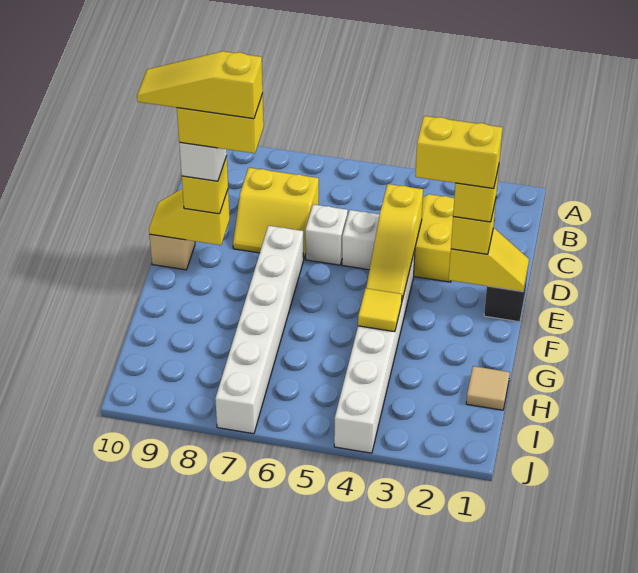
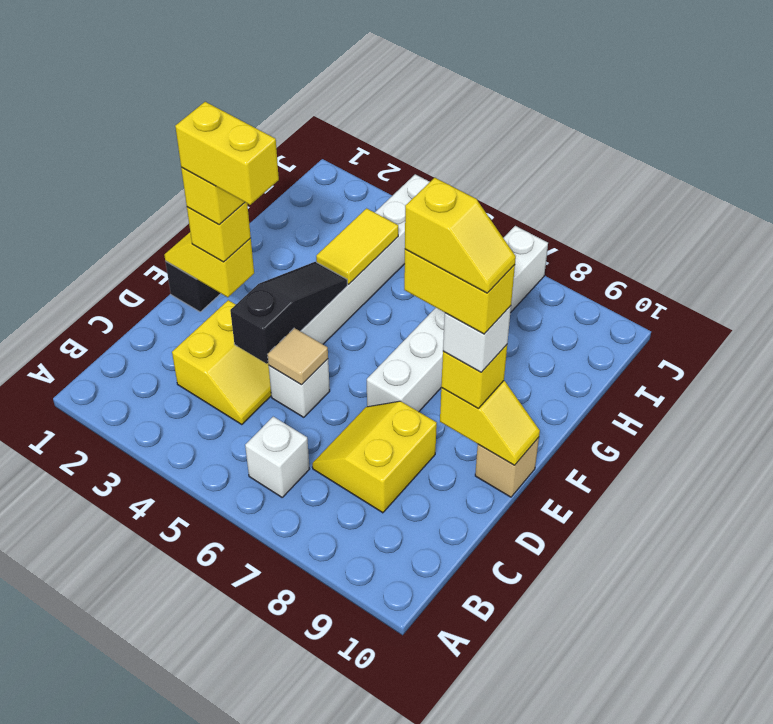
yellow slope C7:D8 level 1 top C -> yellow slope C7:D8 level 1 top 8
yellow slope D4:F4 level 2 top D -> black slope D4:F4 level 2 top D
white brick D6 level 1 -> white brick B6 level 1
yellow slope E8:E10 level 6 top 8 -> yellow slope E8:E9 level 6 top 8
yellow tile G4 level 2 -> yellow tile G4:H4 level 2
tan tile H1 level 1 -> tan tile D5 level 2

